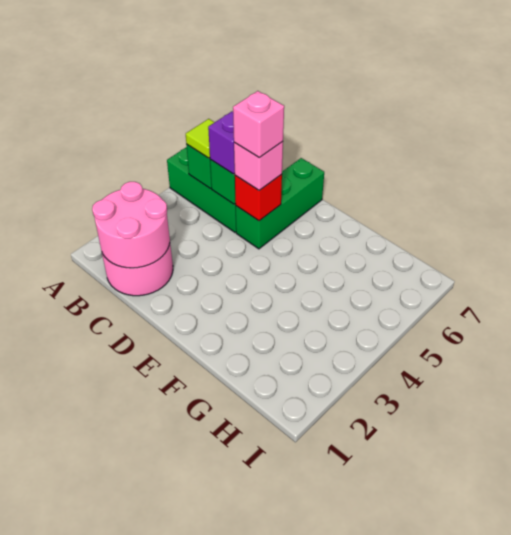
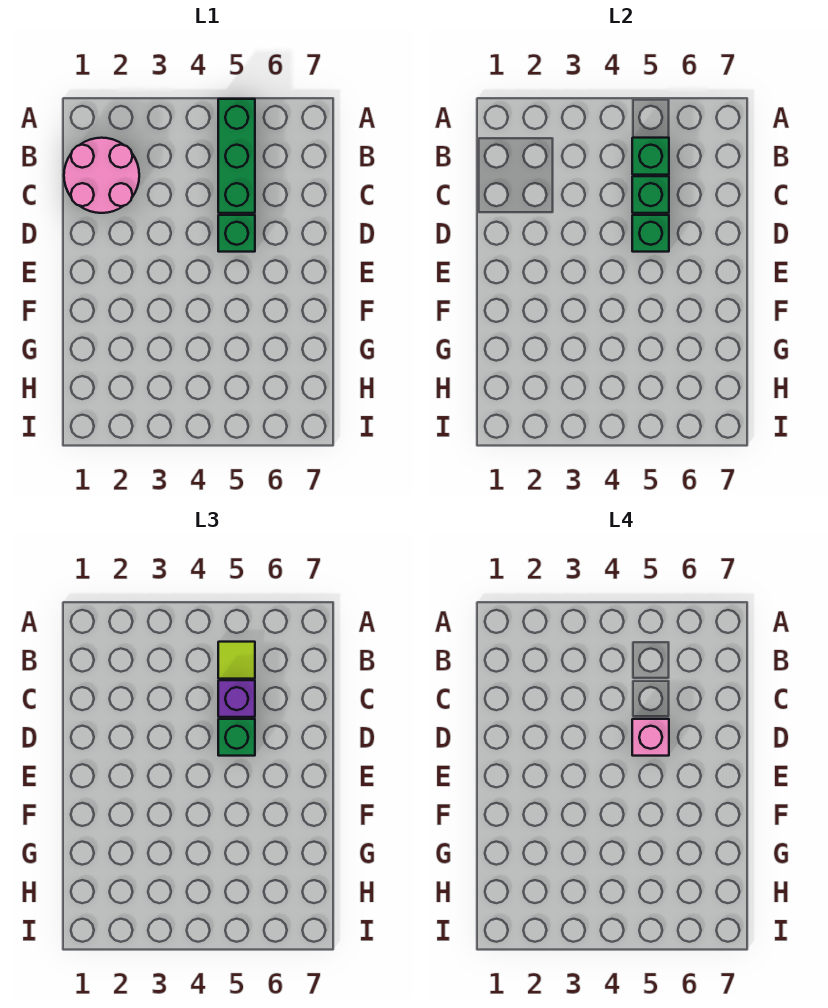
pink round brick B1:C2 level 2 -> none
green brick D5:D7 level 1 -> green brick D5 level 1
red brick D5 level 2 -> green brick D5 level 2
pink brick D5 level 3 -> green brick D5 level 3

